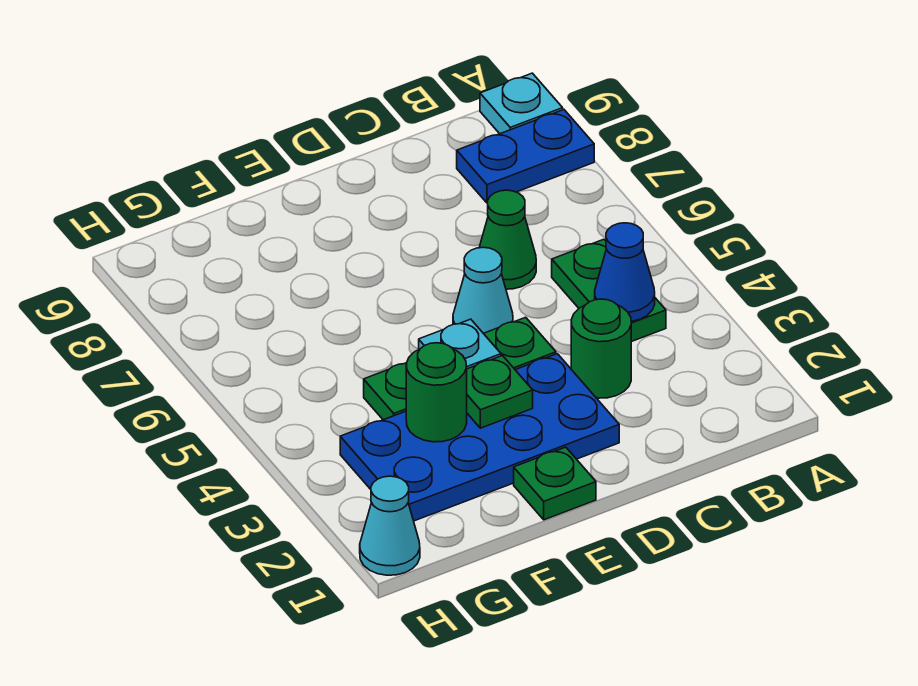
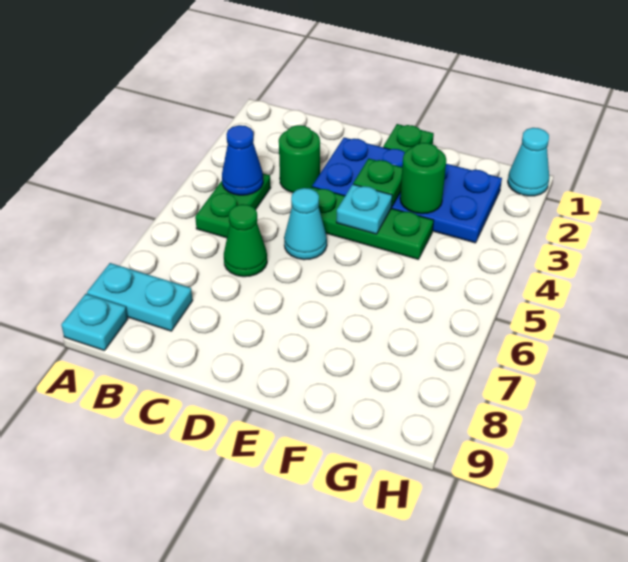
blue plate A8:B8 level 1 -> cyan plate A8:B8 level 1

